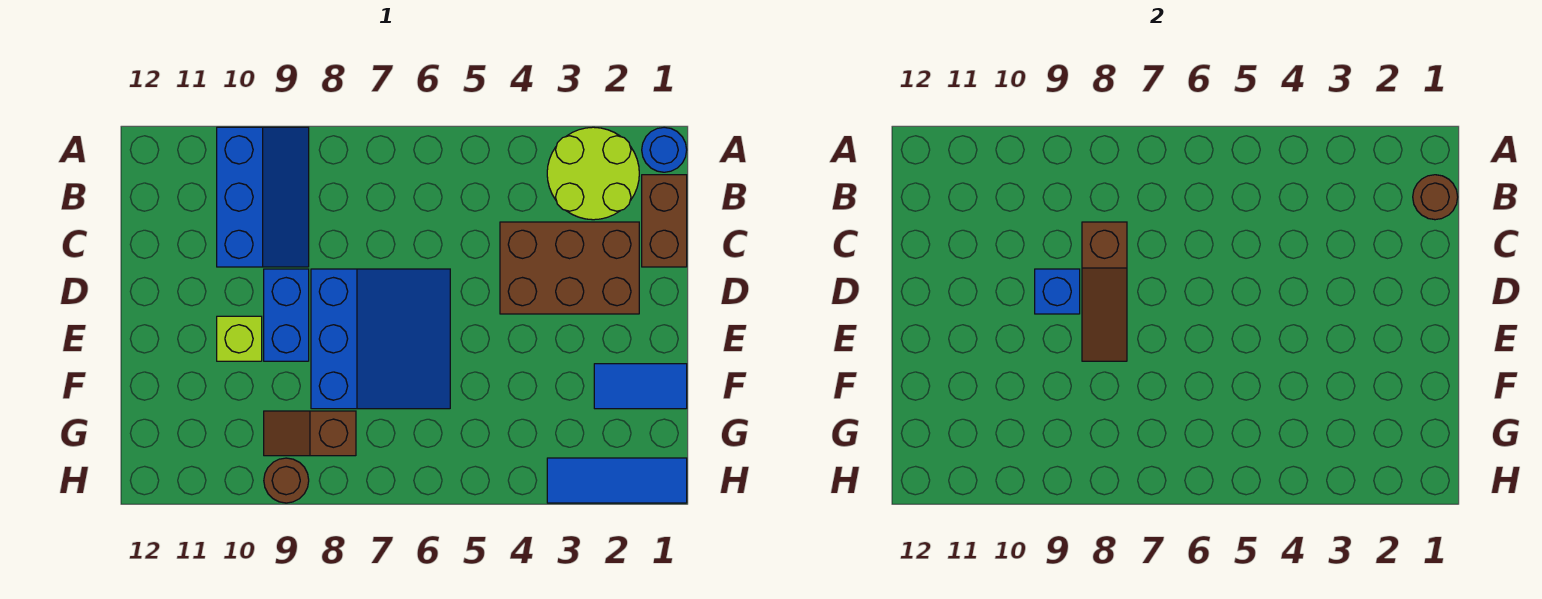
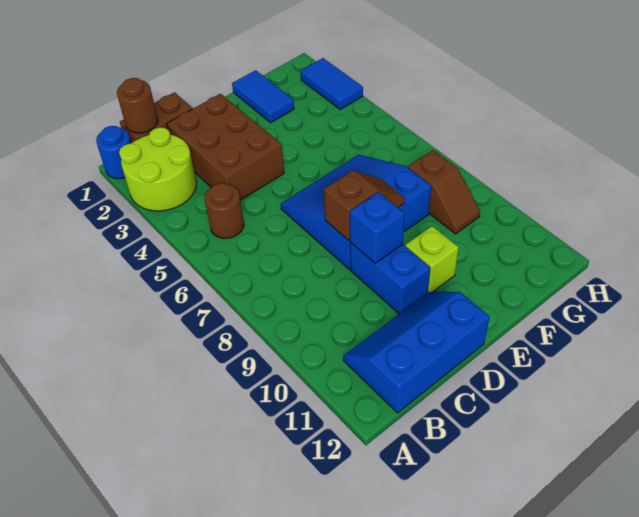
blue slope A9:C10 level 1 top 10 -> blue slope B11:D12 level 1 top 12
brown slope C8:E8 level 2 top C -> brown slope D8:E8 level 2 top D
blue brick D9:E9 level 1 -> blue brick D9:D10 level 1
blue tile H1:H3 level 1 -> blue tile H2:H3 level 1
brown round brick H9 level 1 -> brown round brick B5 level 1

